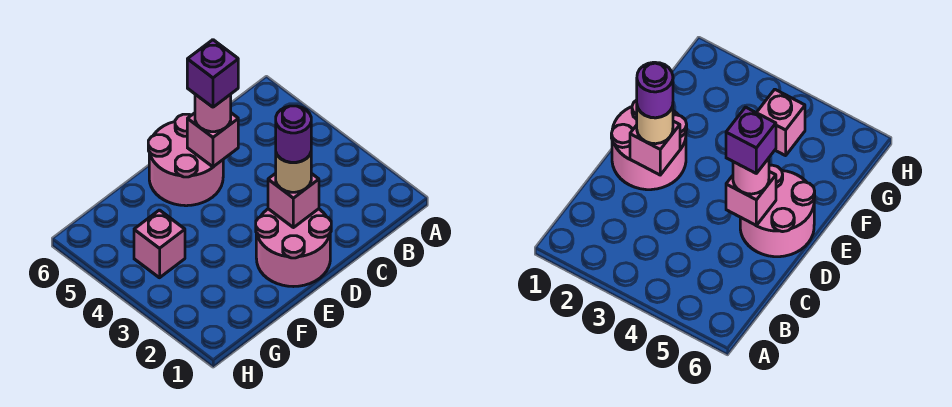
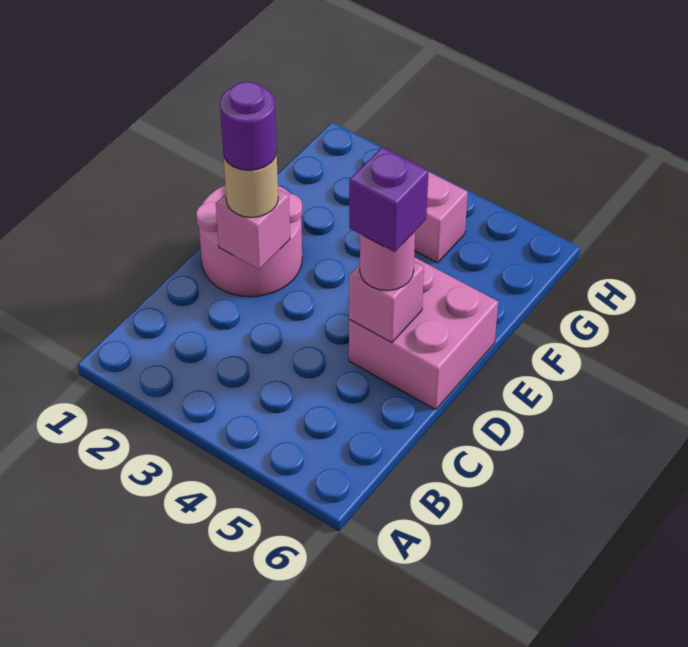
pink round brick D5:E6 level 1 -> pink brick D5:E6 level 1

